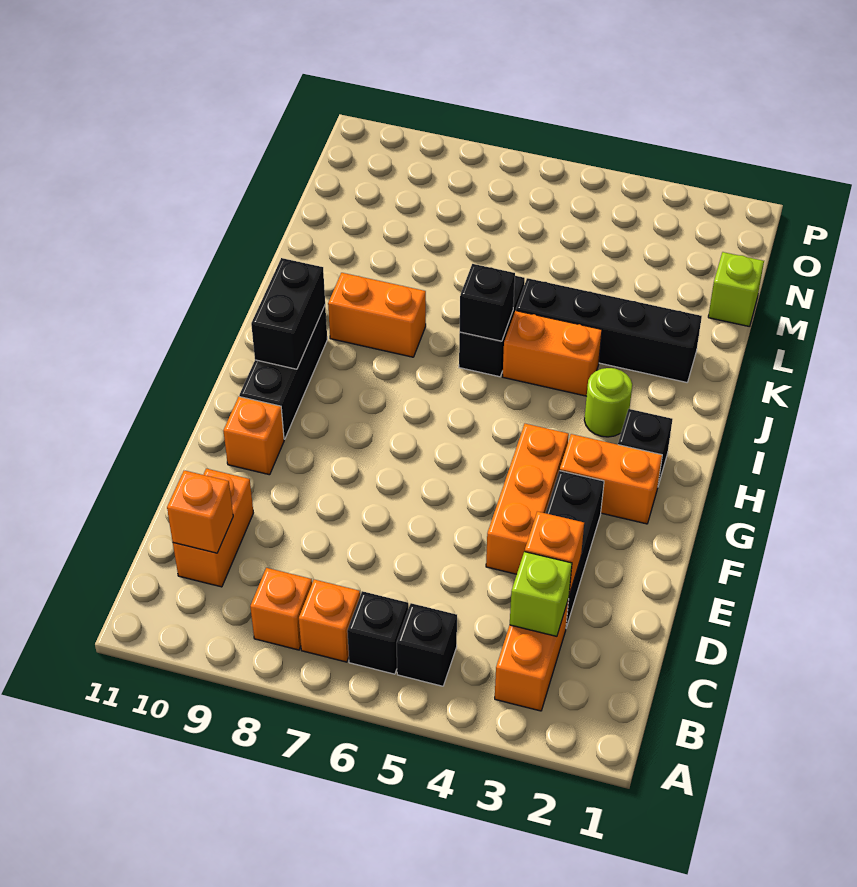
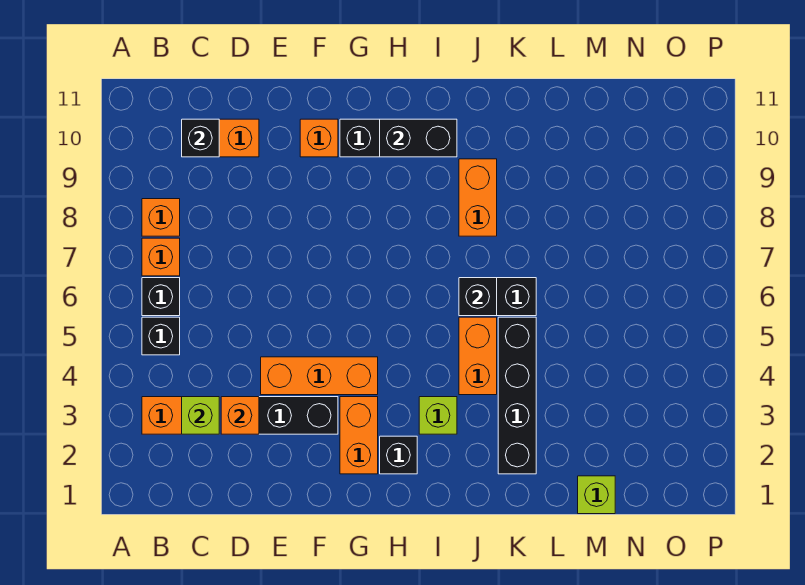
orange brick C10 level 2 -> black brick C10 level 2
lime round brick I3 level 1 -> lime brick I3 level 1

